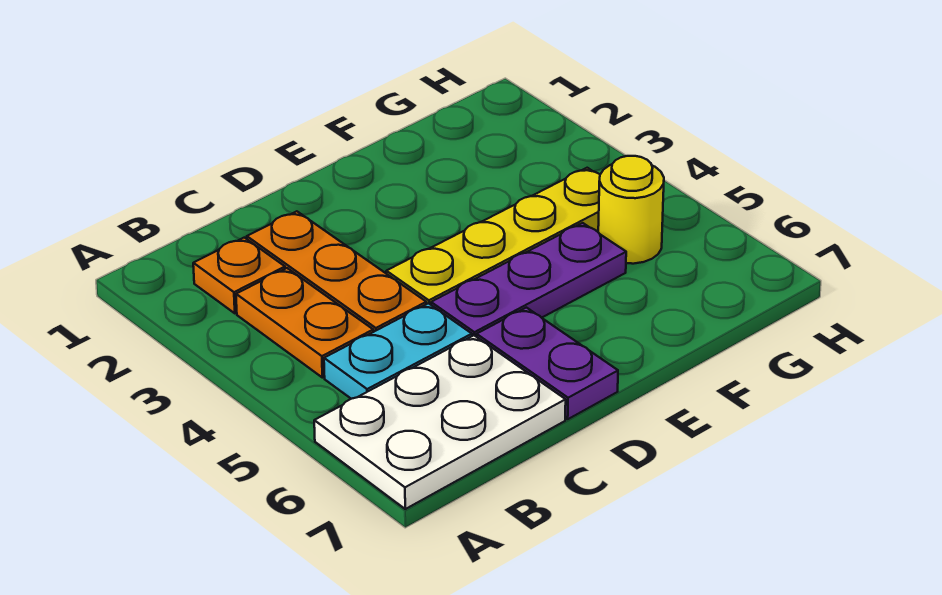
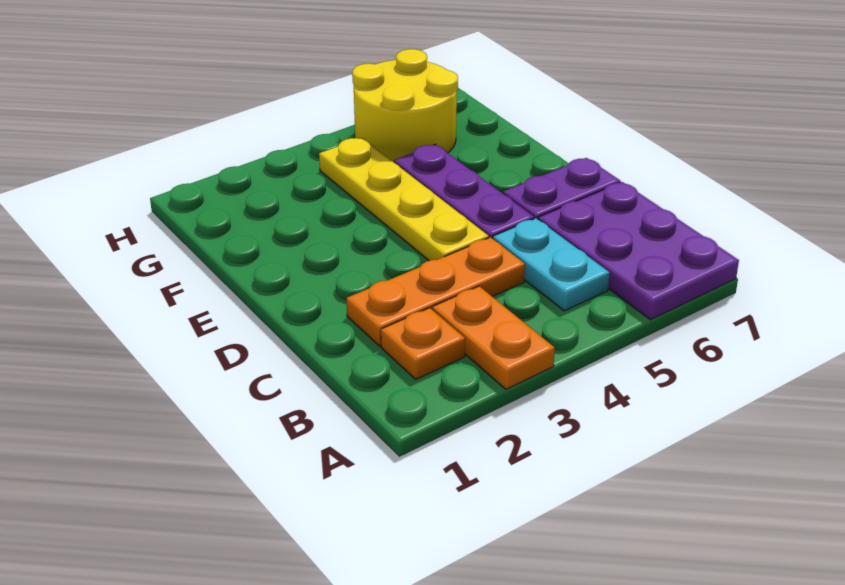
white plate A6:C7 level 1 -> purple plate A6:C7 level 1
orange plate B3:B4 level 1 -> orange plate A3:B3 level 1
yellow round brick G5 level 1 -> yellow round brick G5:H6 level 1

